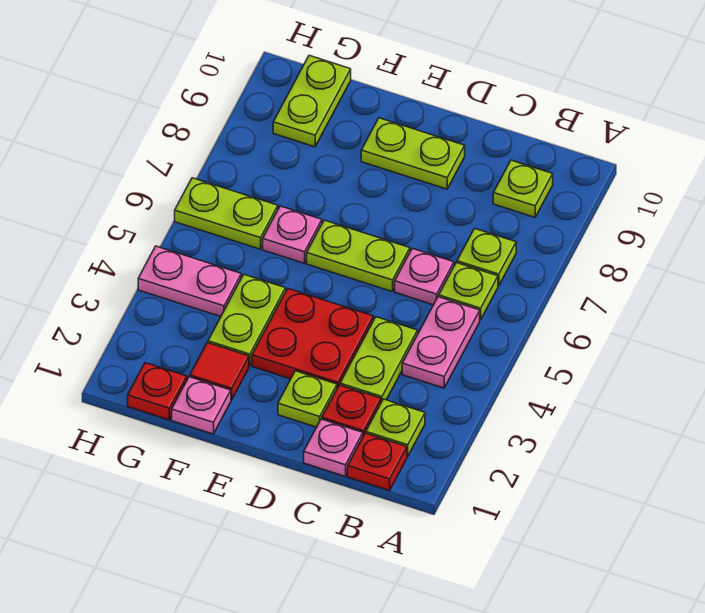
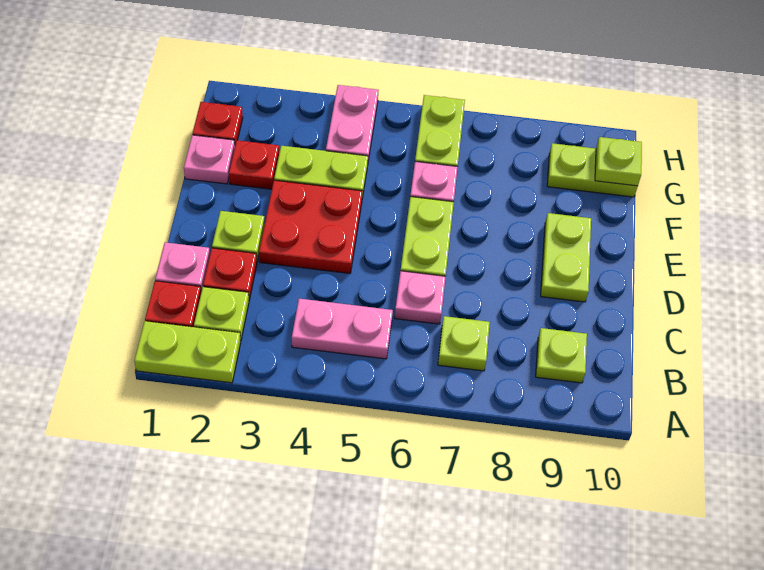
lime plate B6 level 1 -> lime plate G10 level 2
lime plate C3:C4 level 1 -> lime plate A1:A2 level 1
red tile F2 level 1 -> red plate F2 level 1

